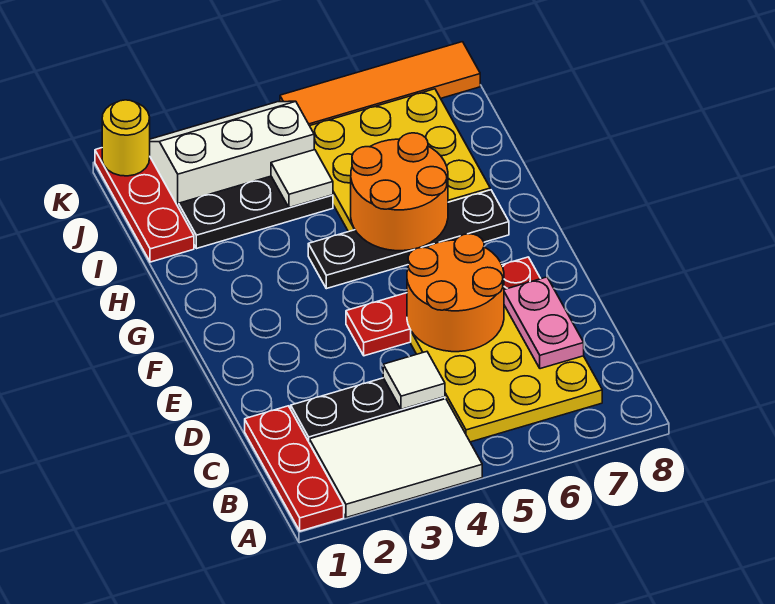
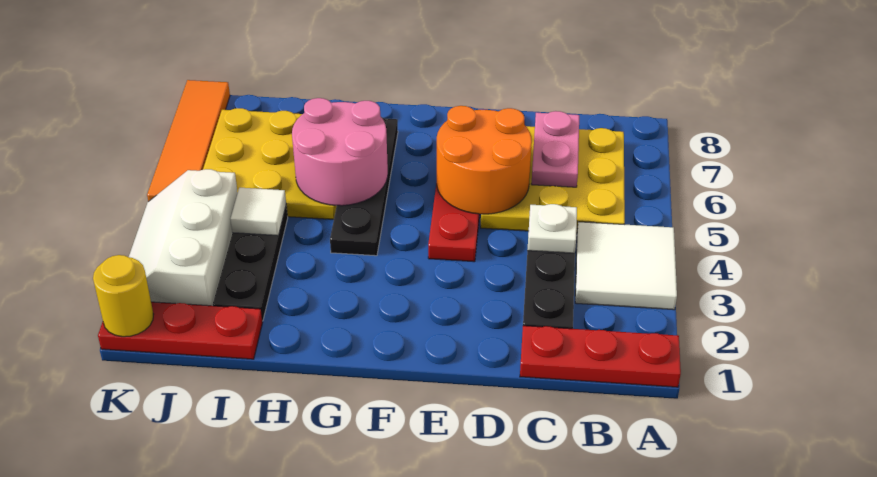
white tile A2:B4 level 1 -> white tile A3:B4 level 1
white tile C4 level 2 -> white plate C4 level 2
pink plate C7:D7 level 2 -> pink plate C6:C7 level 2
orange round brick G5:H6 level 2 -> pink round brick G5:H6 level 2

